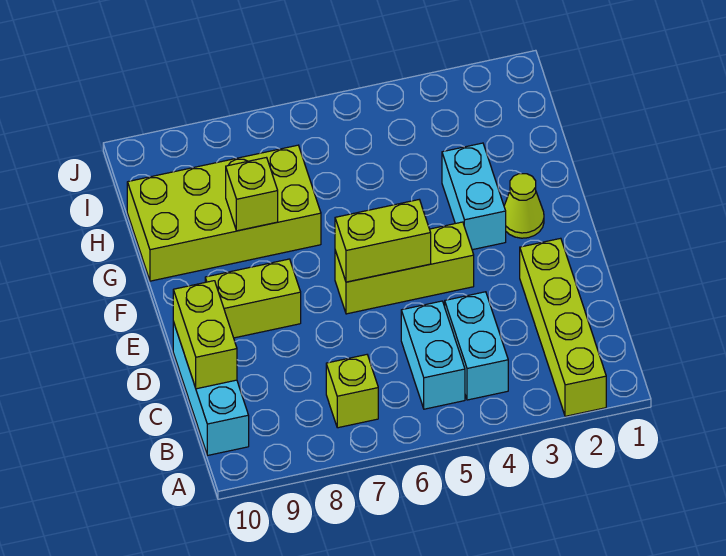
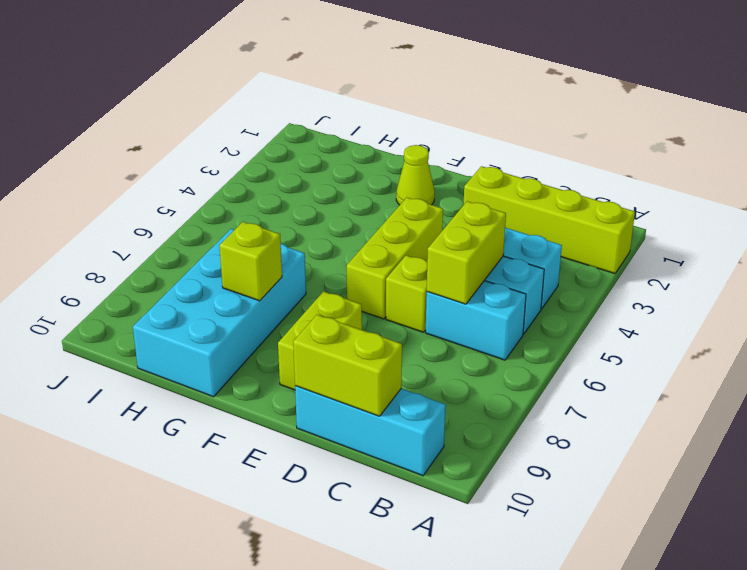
lime brick B7 level 1 -> lime brick D6 level 1
lime brick E5:E6 level 2 -> lime brick C5:C6 level 2
cyan brick F3:G3 level 1 -> cyan brick B6:C6 level 1
lime brick G7:H10 level 1 -> cyan brick G7:H10 level 1

